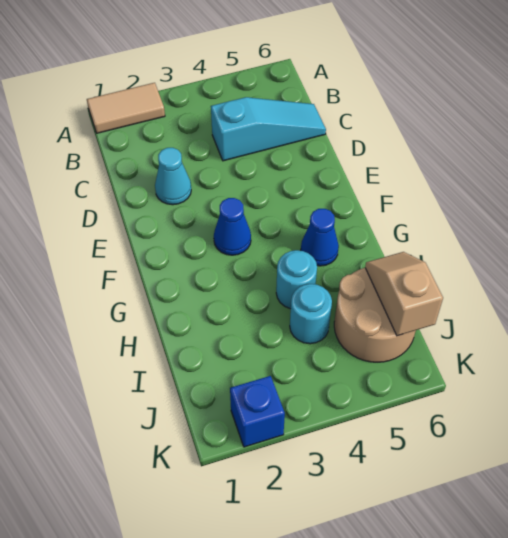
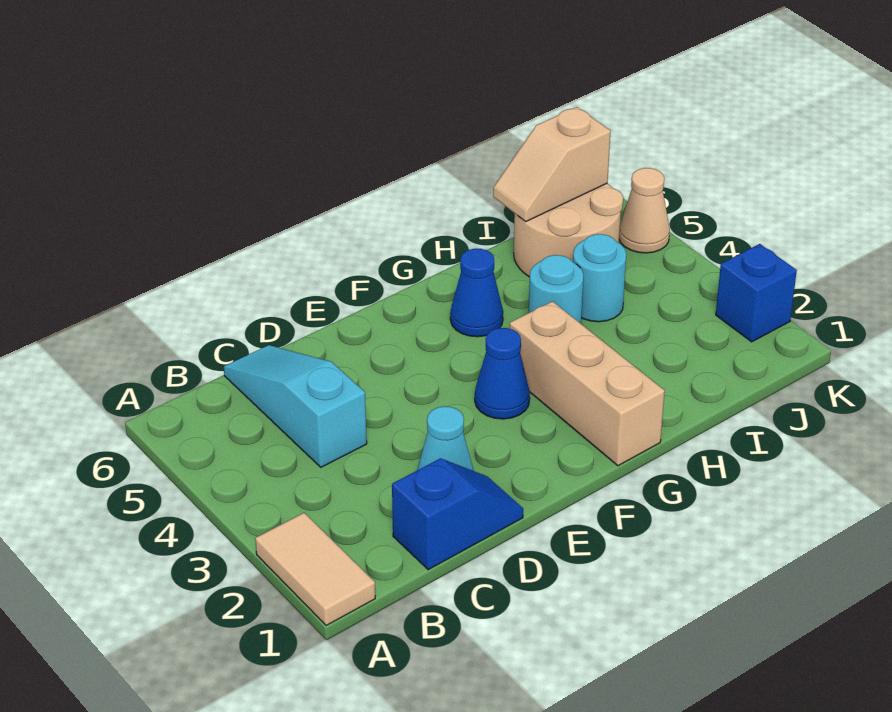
none -> blue slope C1:D1 level 1 top C
none -> tan brick G1:G3 level 1
none -> tan cone K5 level 1

